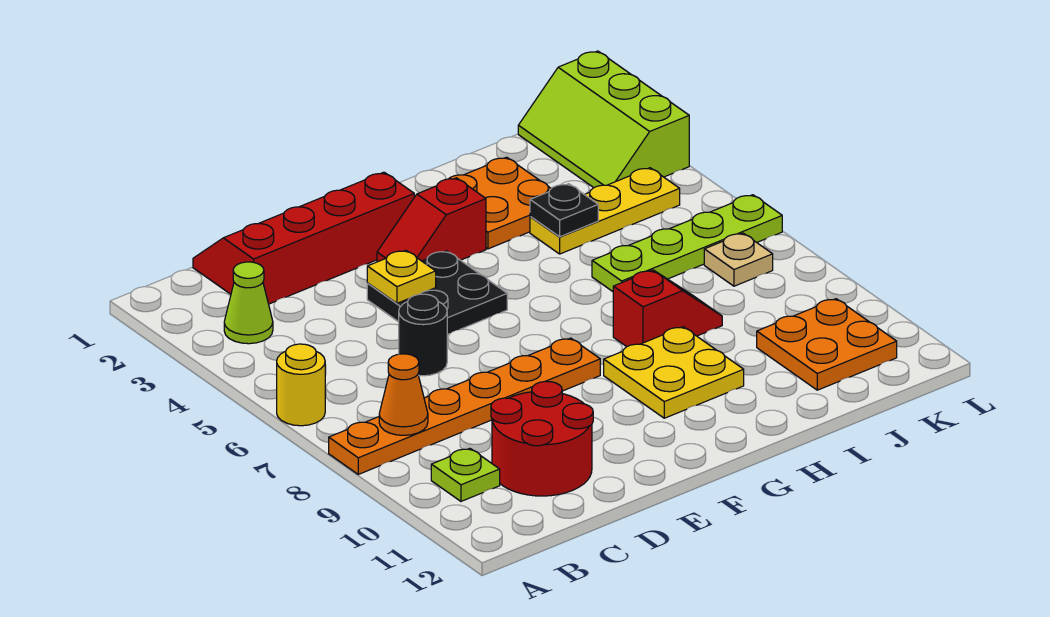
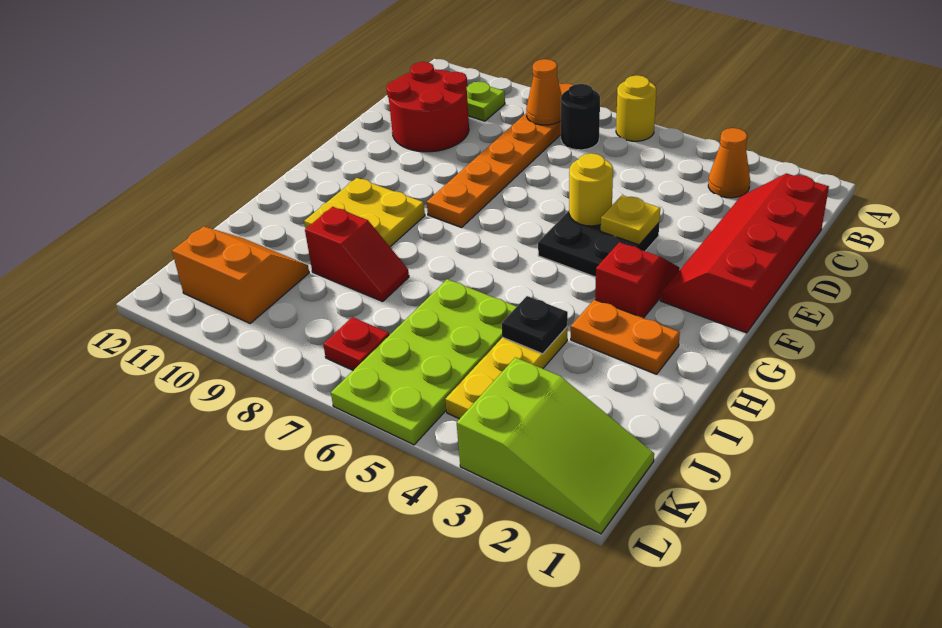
lime cone B3 level 1 -> orange cone B3 level 1
red slope C1:F2 level 1 top 2 -> red slope C1:F2 level 1 top 1
black round brick D6 level 1 -> black round brick B7 level 1
none -> yellow round brick E5 level 2
orange plate H2:I3 level 1 -> orange plate H2:H3 level 1
red slope H8:I8 level 1 top H -> red slope I8:I9 level 1 top 9
lime plate I6:L6 level 1 -> lime plate I5:L6 level 1
orange plate J10:K11 level 1 -> orange slope J10:K11 level 1 top K
lime slope K1:L3 level 1 top L -> lime slope K1:L3 level 1 top 3
tan plate K7 level 1 -> red plate K7 level 1

